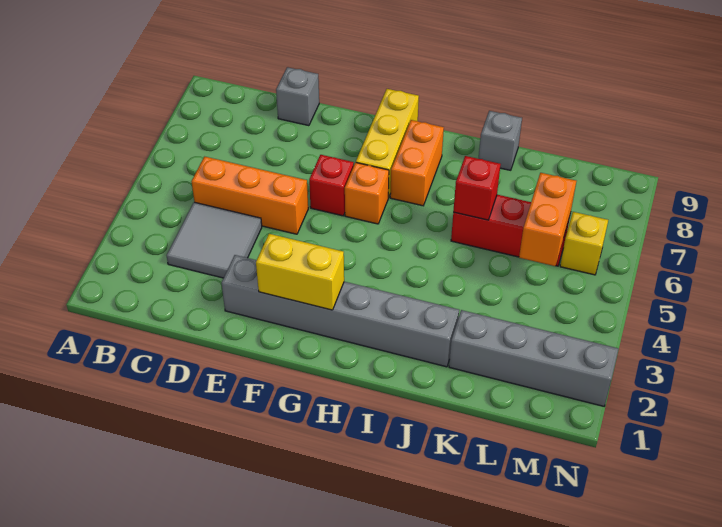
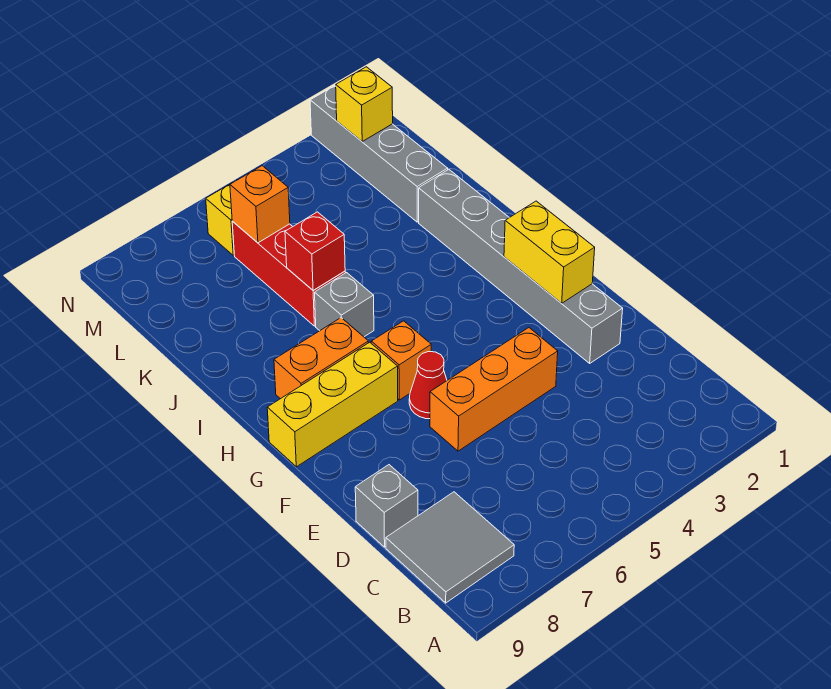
grey tile C3:D4 level 1 -> grey tile B8:C9 level 1
orange brick C5:E5 level 1 -> orange brick E4:E6 level 1
red brick F6 level 1 -> red cone F6 level 1
grey brick J9 level 1 -> grey brick I6 level 1
orange brick L5:L6 level 2 -> orange brick L6 level 2
none -> yellow brick M2 level 2

